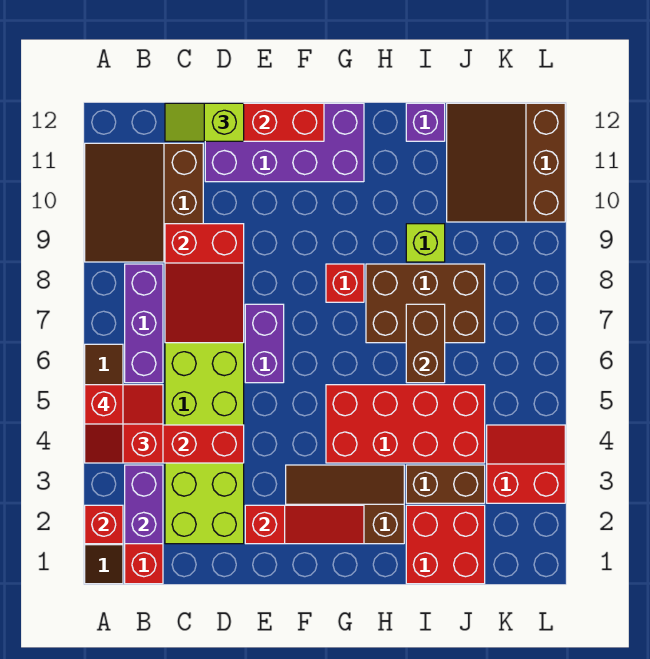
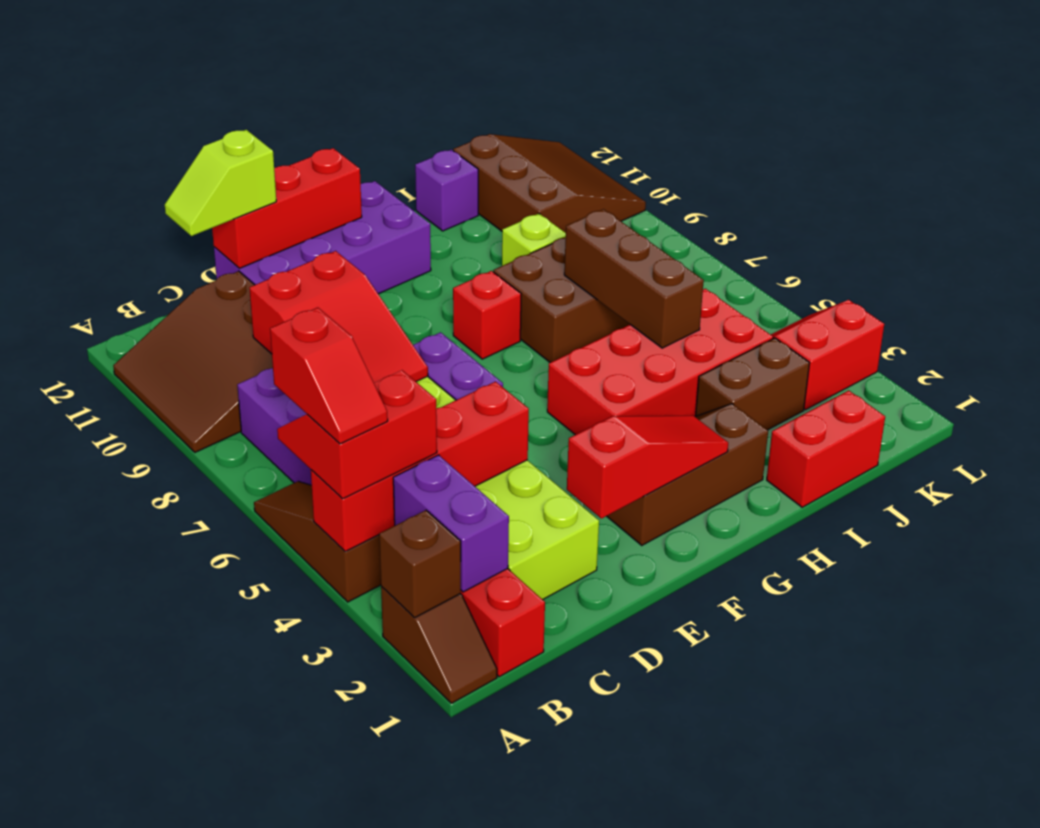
red brick A2 level 2 -> brown brick A2 level 2
red brick I1:J2 level 1 -> red brick I1:J1 level 1
brown brick I6:I7 level 2 -> brown brick I5:I7 level 2
brown slope J10:L12 level 1 top L -> brown slope J10:L12 level 1 top J

